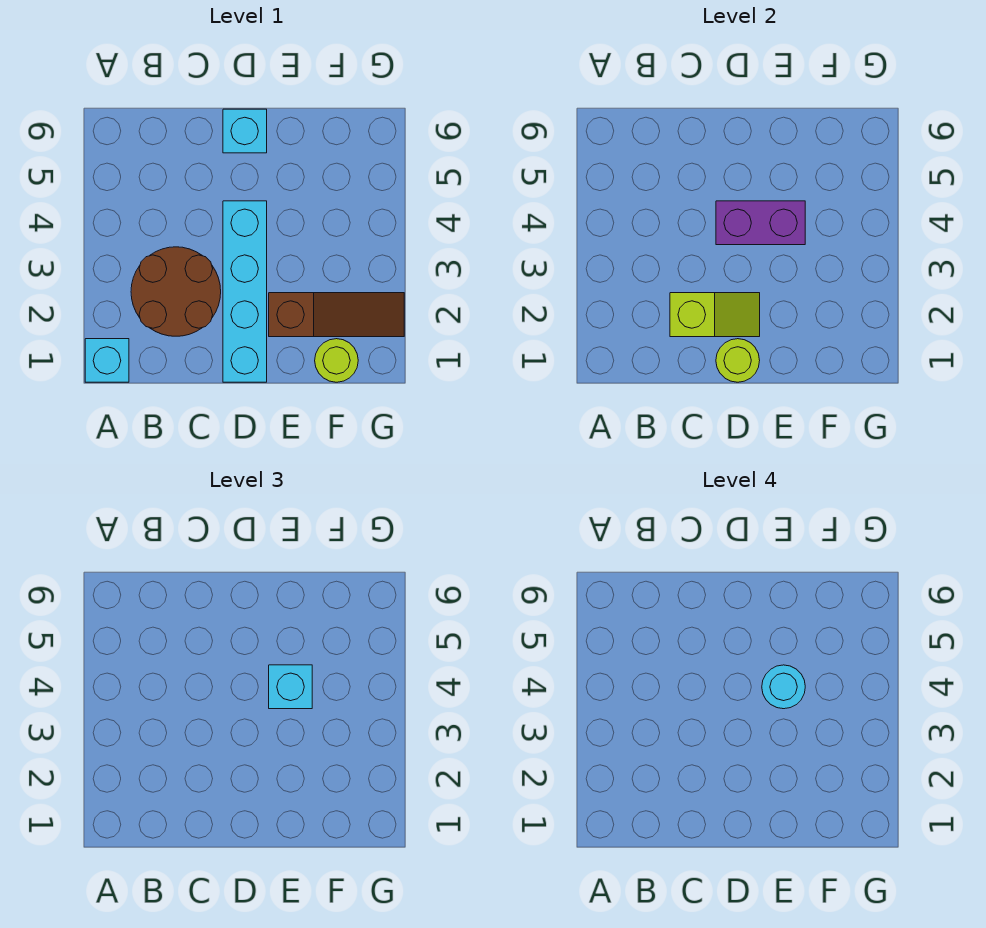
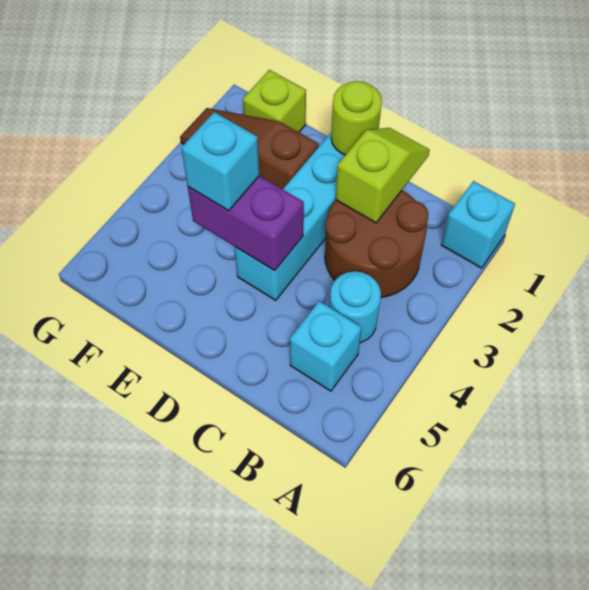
lime slope C2:D2 level 2 top C -> lime slope C1:C2 level 2 top 2
cyan brick D6 level 1 -> cyan brick B5 level 1
cyan round brick E4 level 4 -> cyan round brick B4 level 1
lime round brick F1 level 1 -> lime brick F1 level 1

